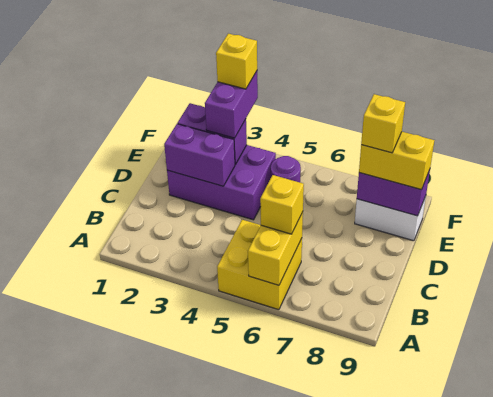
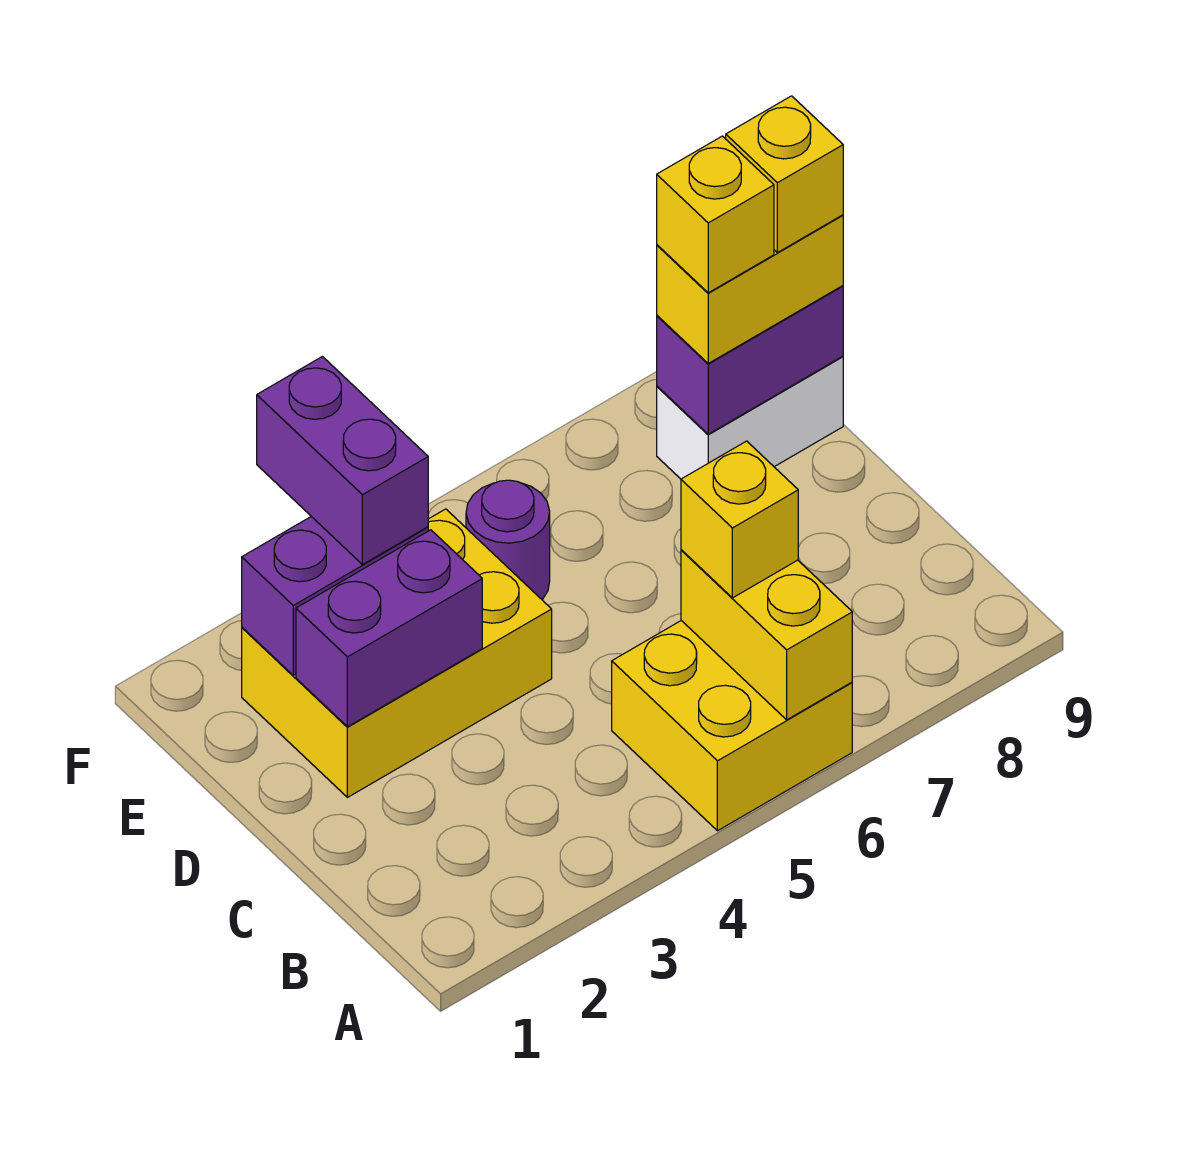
purple brick D2:E4 level 1 -> yellow brick D2:E4 level 1
yellow brick F3 level 4 -> yellow brick E9 level 4

